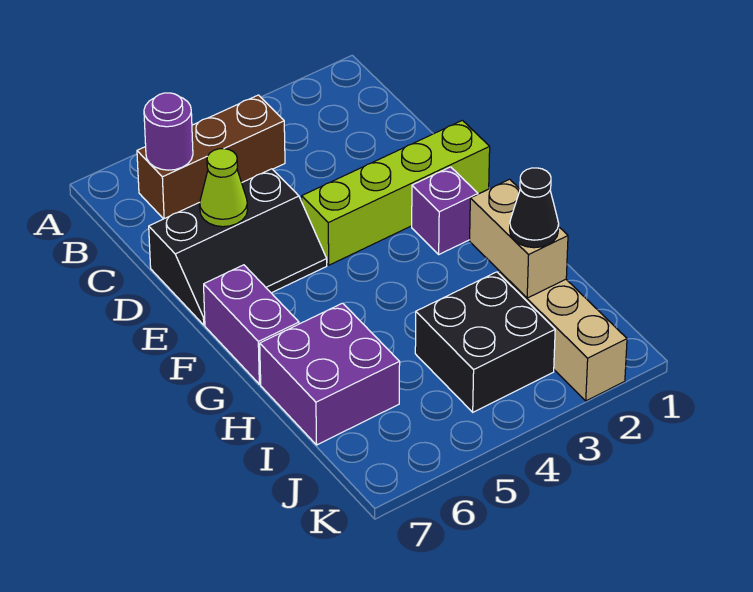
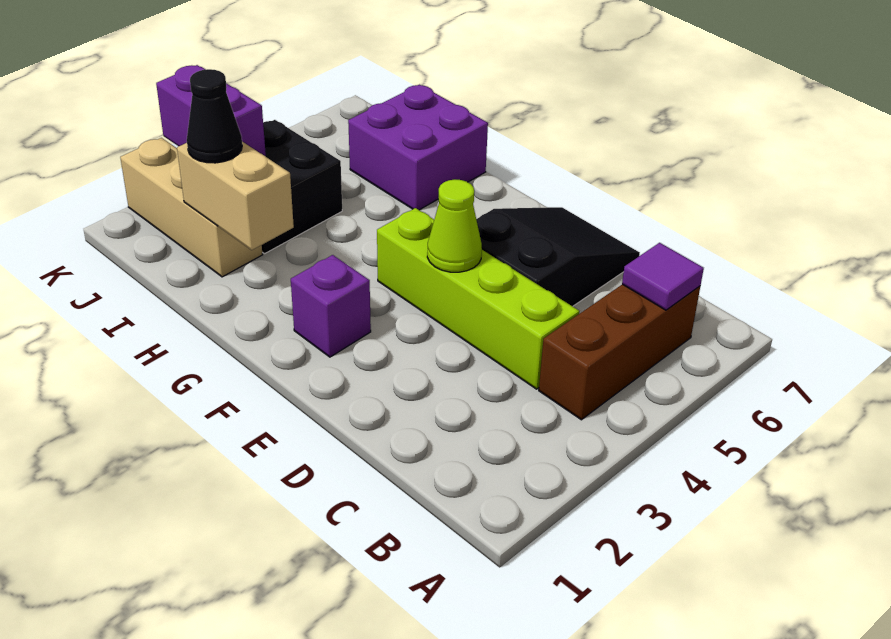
purple round brick B6 level 2 -> purple tile B6 level 2
black slope D5:E7 level 1 top D -> black slope D5:E7 level 1 top 5
lime cone D6 level 2 -> lime cone E4 level 2
lime brick E1:E4 level 1 -> lime brick C4:F4 level 1
purple brick F7:G7 level 1 -> purple brick J3:K3 level 2

